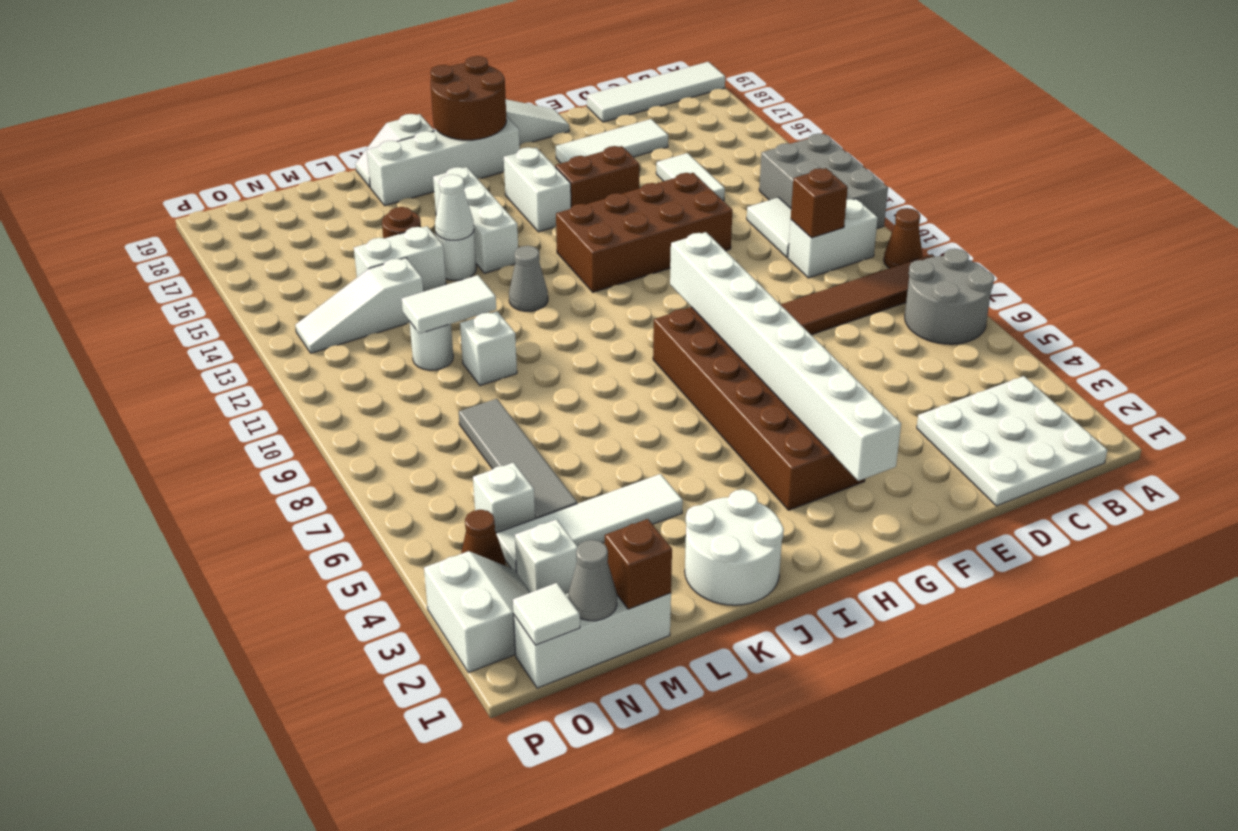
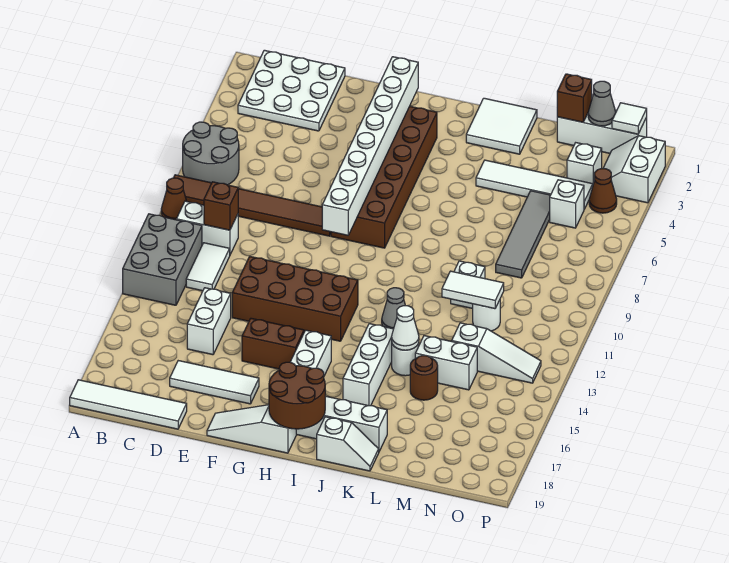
white tile D14:D15 level 1 -> white brick D14:D15 level 1
white round brick J1:K2 level 1 -> white tile J1:K2 level 1

